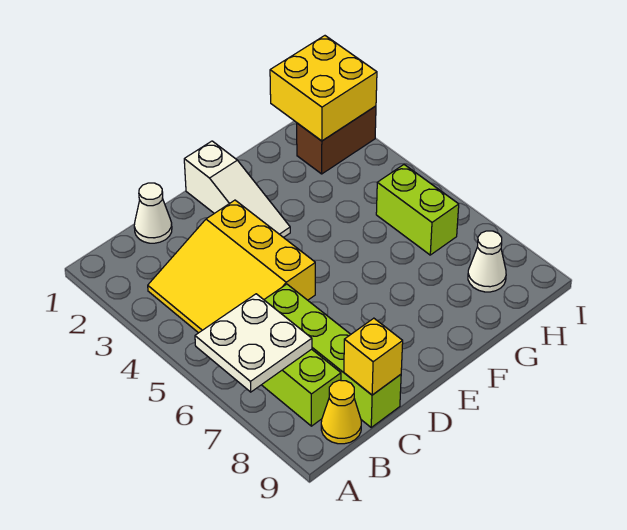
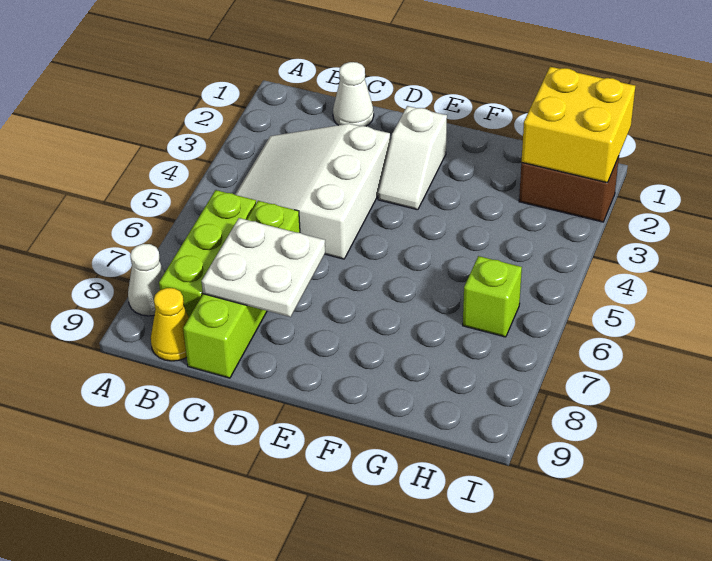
white plate A6:B7 level 2 -> white plate C7:D8 level 2
yellow slope B3:D5 level 1 top D -> white slope B3:D5 level 1 top D
yellow brick C9 level 2 -> none
white slope E1:E3 level 1 top 1 -> white slope E2:E3 level 1 top 2
lime brick H5:H6 level 1 -> lime brick H6 level 1
white cone H8 level 1 -> white cone A8 level 1

